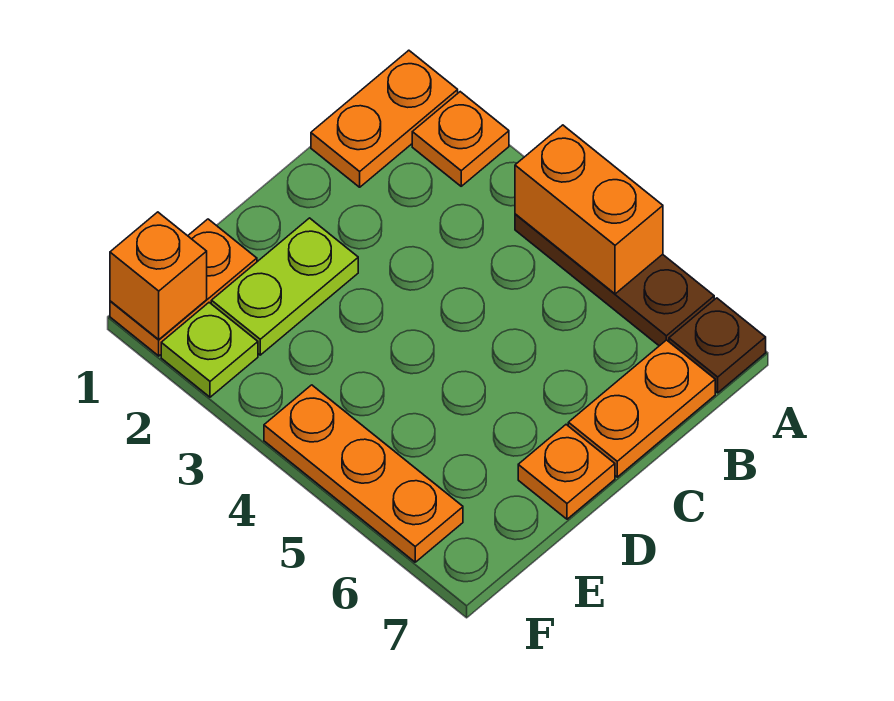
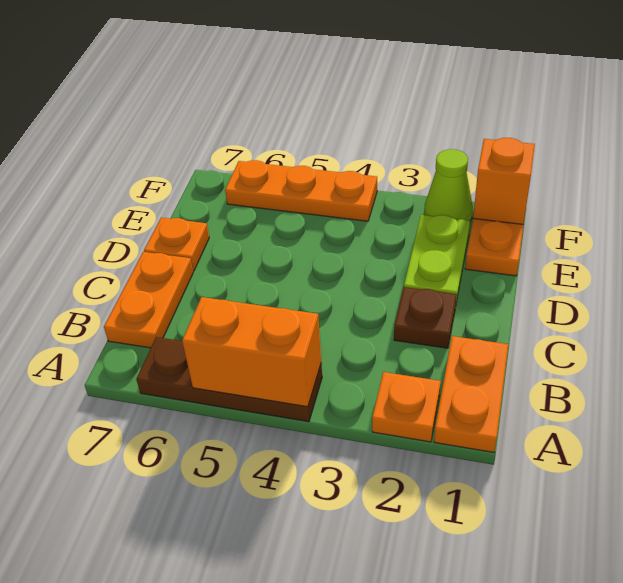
brown plate A7 level 1 -> brown plate C2 level 1
lime plate F2 level 1 -> lime cone F2 level 1

